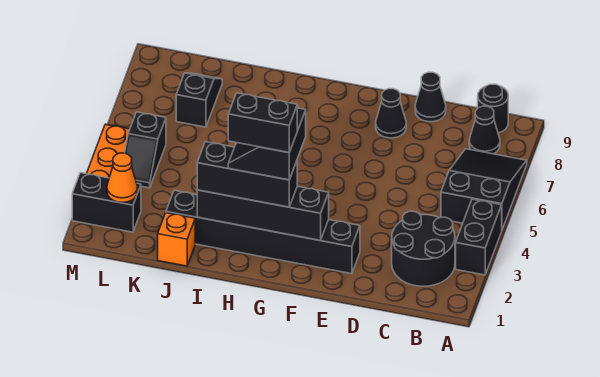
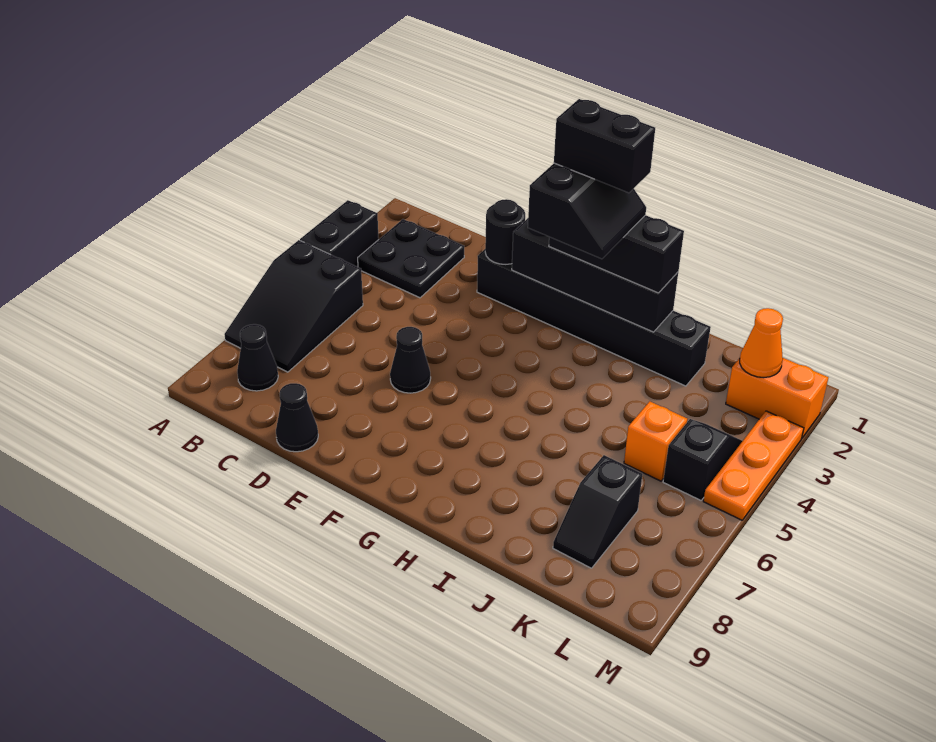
black round brick B2:C3 level 1 -> black plate B2:C3 level 1
black round brick B9 level 1 -> black round brick E2 level 2
black cone E8 level 1 -> black cone E6 level 1
orange brick J1 level 1 -> orange brick K5 level 1
black brick L2:M2 level 1 -> orange brick L2:M2 level 1

